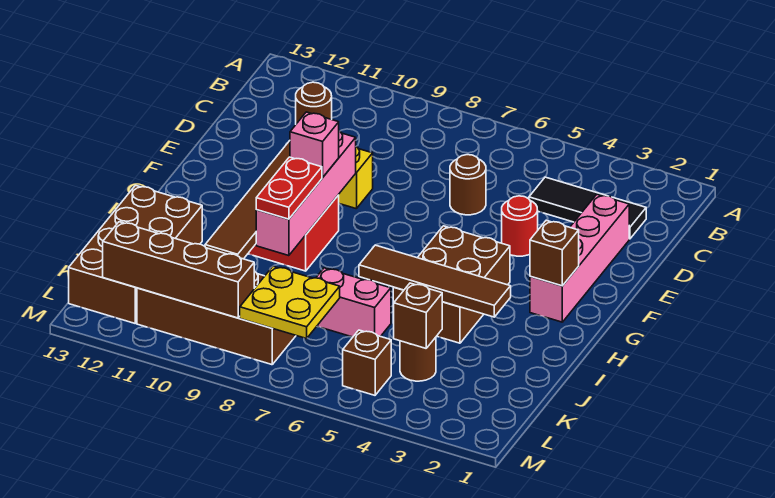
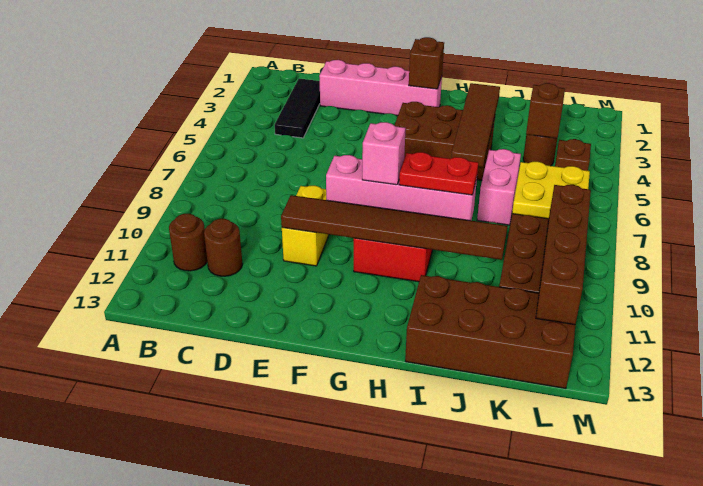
brown round brick D6 level 1 -> brown round brick B11 level 1
red round brick E4 level 1 -> none

